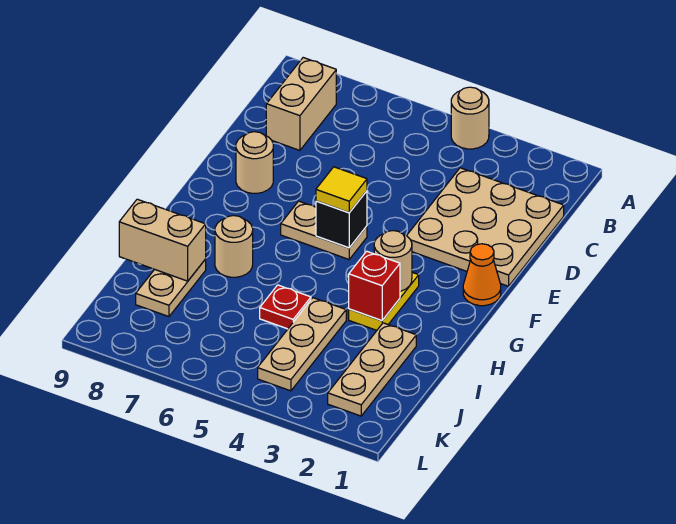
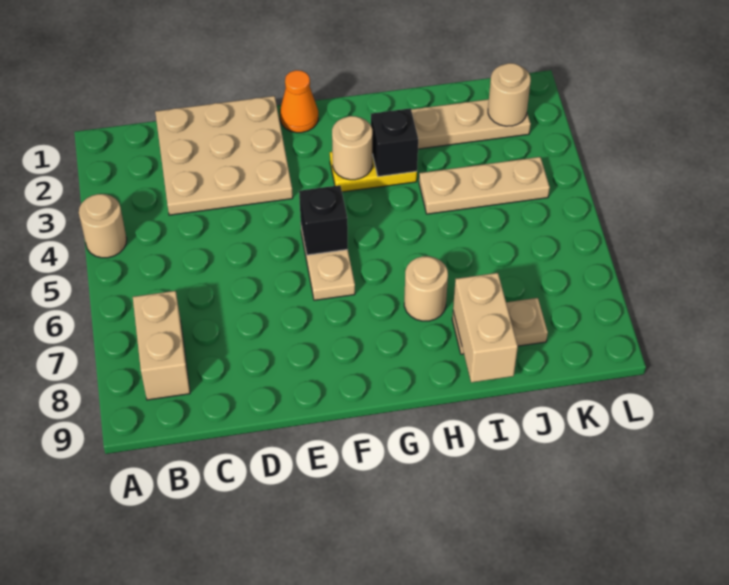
tan brick B8:C8 level 1 -> tan brick B7:B8 level 1
tan round brick E8 level 1 -> tan round brick K2 level 2
yellow tile F5 level 3 -> none
red brick H3 level 2 -> black brick H3 level 2
red plate I5 level 1 -> none

